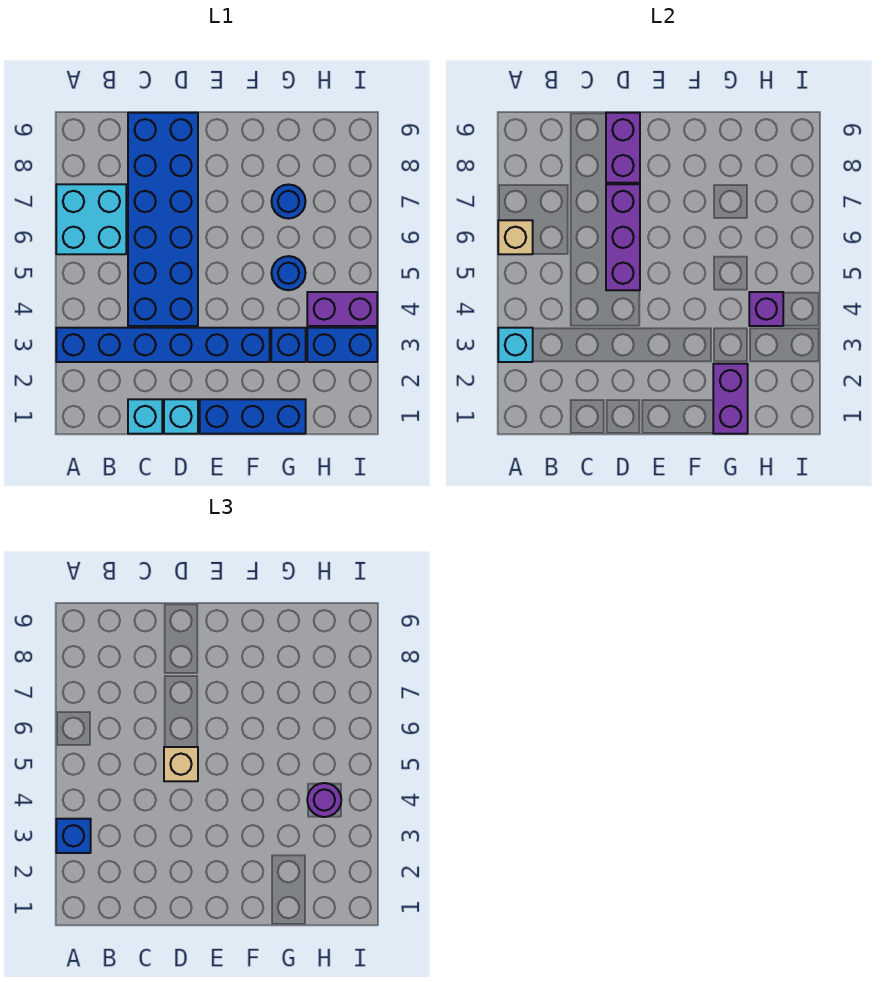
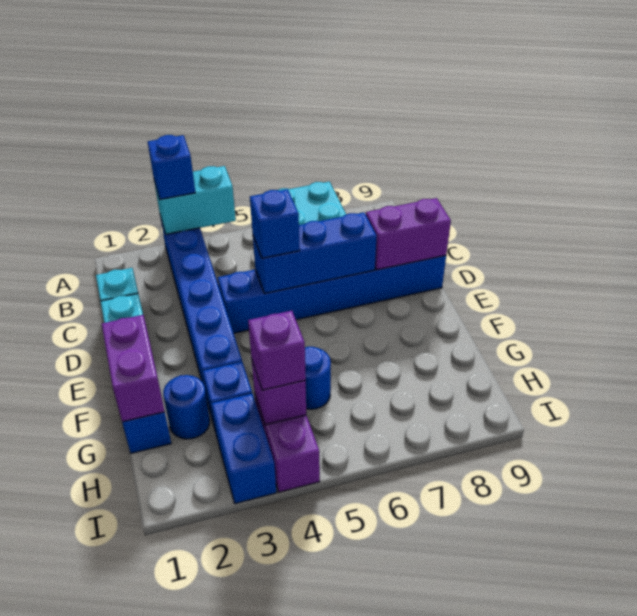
cyan brick A3 level 2 -> cyan brick A3:A4 level 2
tan brick A6 level 2 -> none
blue brick C4:D9 level 1 -> blue brick D4:D9 level 1
purple brick D5:D7 level 2 -> blue brick D5:D7 level 2
tan brick D5 level 3 -> blue brick D5 level 3
purple brick G1:G2 level 2 -> purple brick F1:G1 level 2
blue round brick G7 level 1 -> blue round brick G2 level 1
purple round brick H4 level 3 -> purple brick H4 level 3

